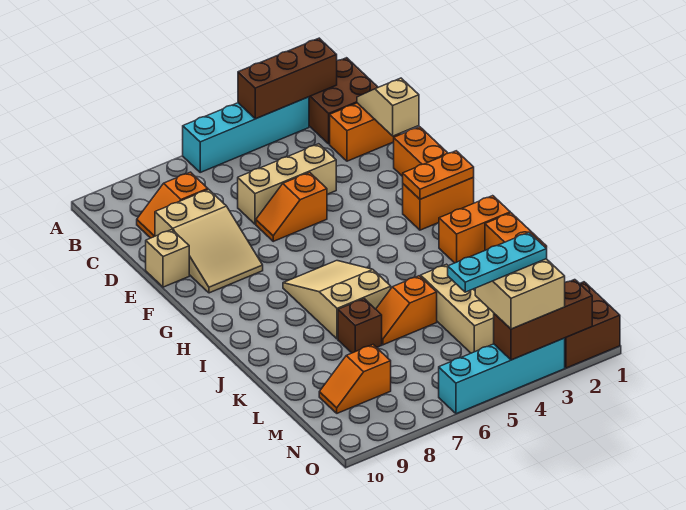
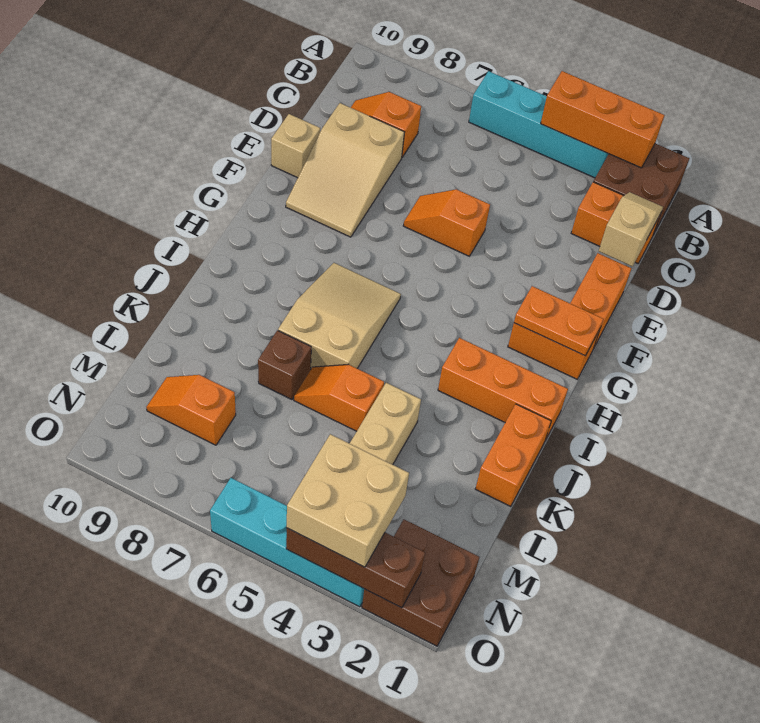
brown brick A2:A4 level 2 -> orange brick A2:A4 level 2
tan brick D4:D6 level 1 -> none
orange brick I1:I2 level 1 -> orange brick I1:I3 level 1
cyan plate N3:N5 level 4 -> none

